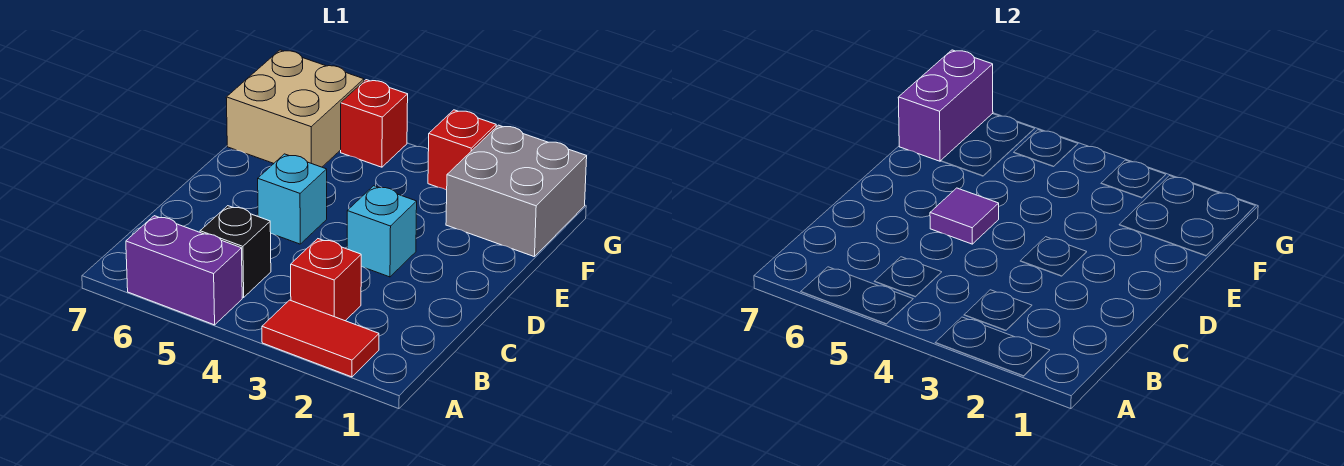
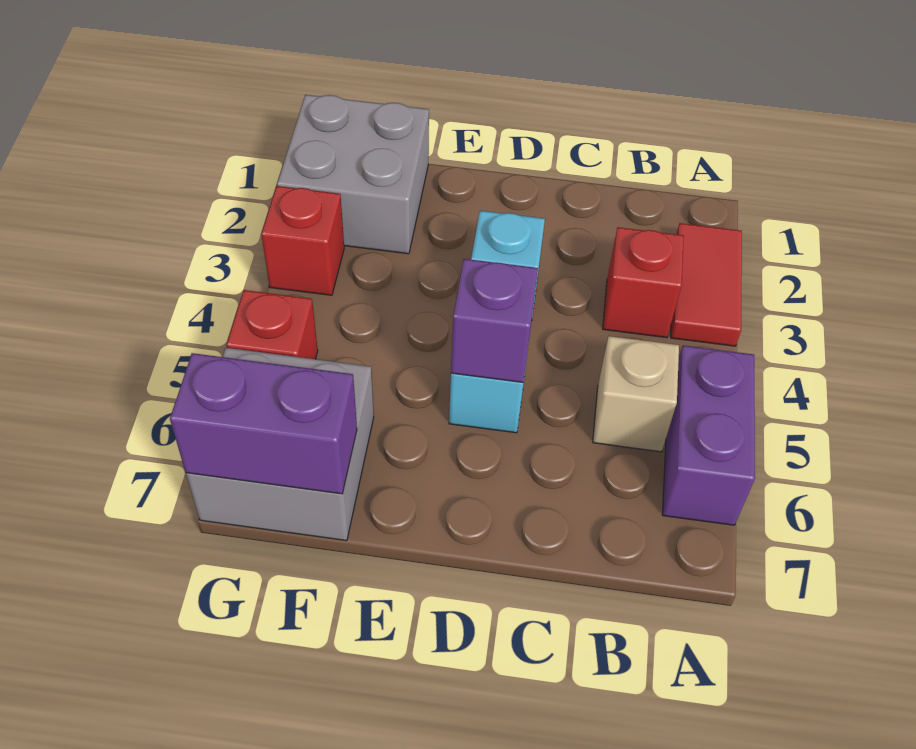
black brick B5 level 1 -> tan brick B5 level 1
purple tile D5 level 2 -> purple brick D5 level 2
tan brick F6:G7 level 1 -> grey brick F6:G7 level 1

